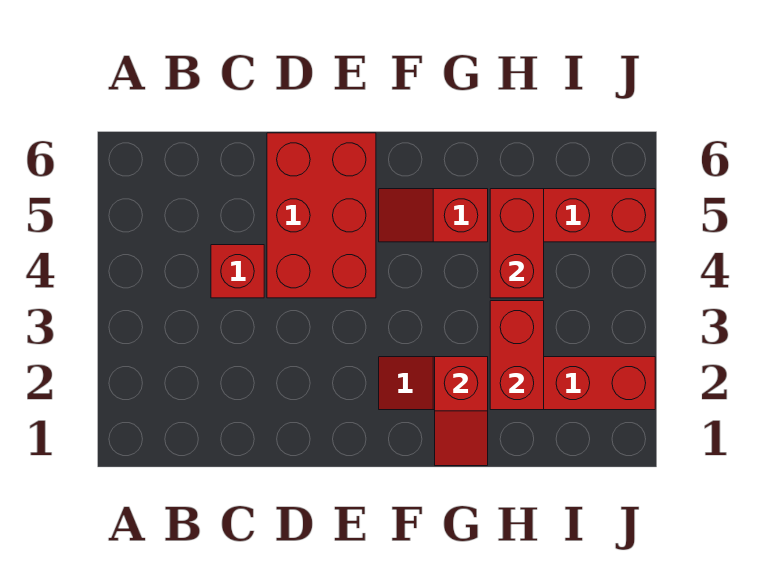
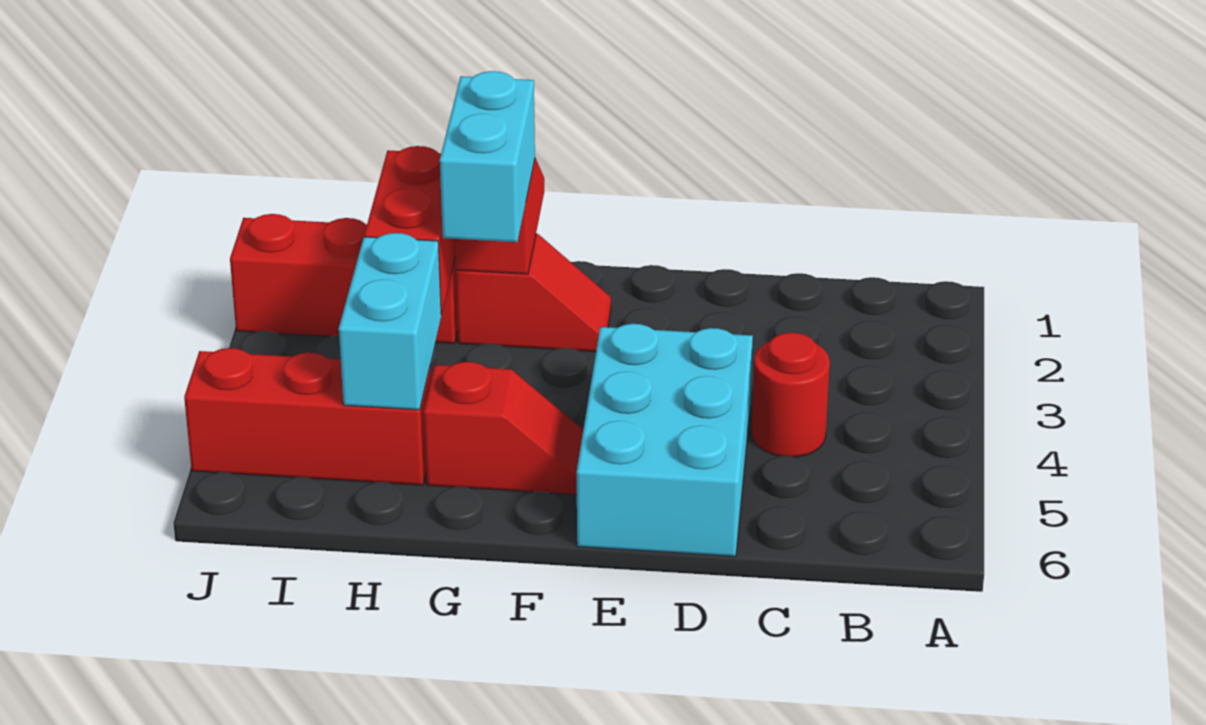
red brick C4 level 1 -> red round brick C4 level 1
red brick D4:E6 level 1 -> cyan brick D4:E6 level 1
none -> cyan brick G2:G3 level 3
red brick H4:H5 level 2 -> cyan brick H4:H5 level 2

